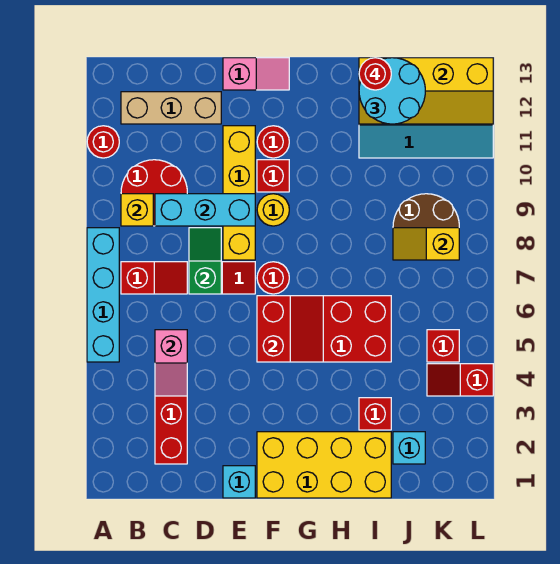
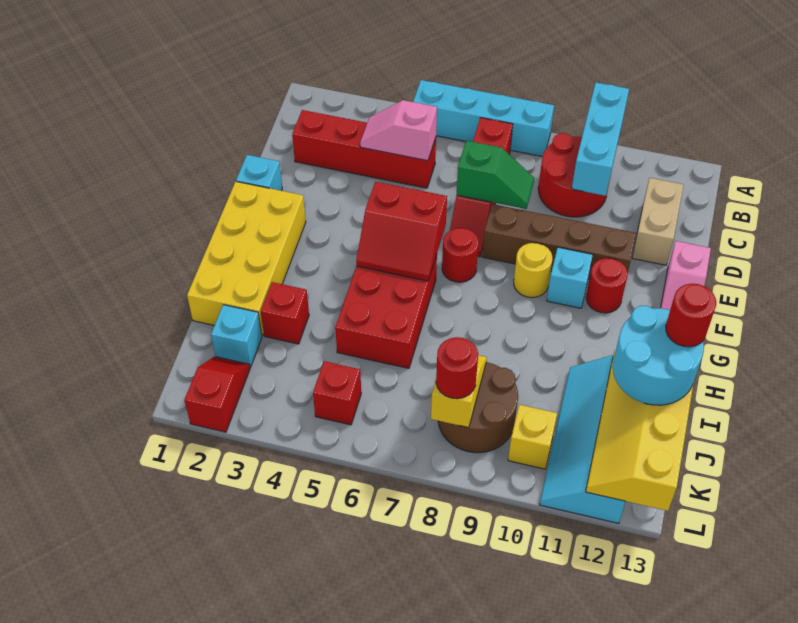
red round brick A11 level 1 -> red round brick K8 level 3
yellow brick B9 level 2 -> yellow brick K10 level 1
tan brick B12:D12 level 1 -> tan brick C12:D12 level 1
cyan brick C9:E9 level 2 -> cyan brick A10:C10 level 2
yellow brick E8:E11 level 1 -> brown brick E8:E11 level 1
red brick F10 level 1 -> cyan brick F10 level 1
red slope K4:L4 level 1 top L -> red slope K2:L2 level 1 top L

